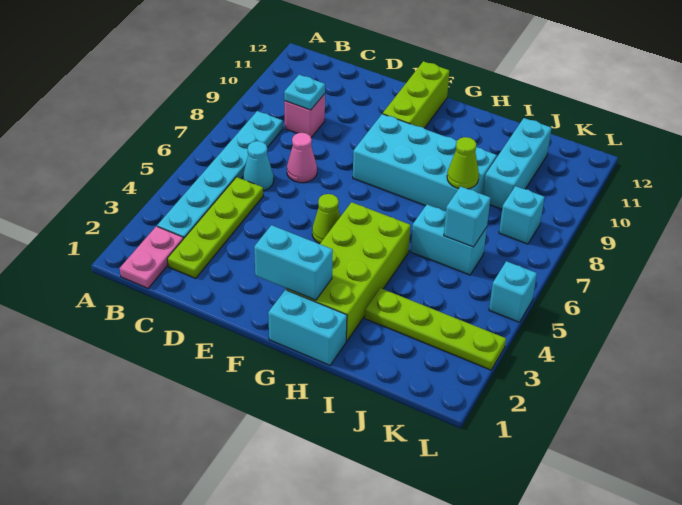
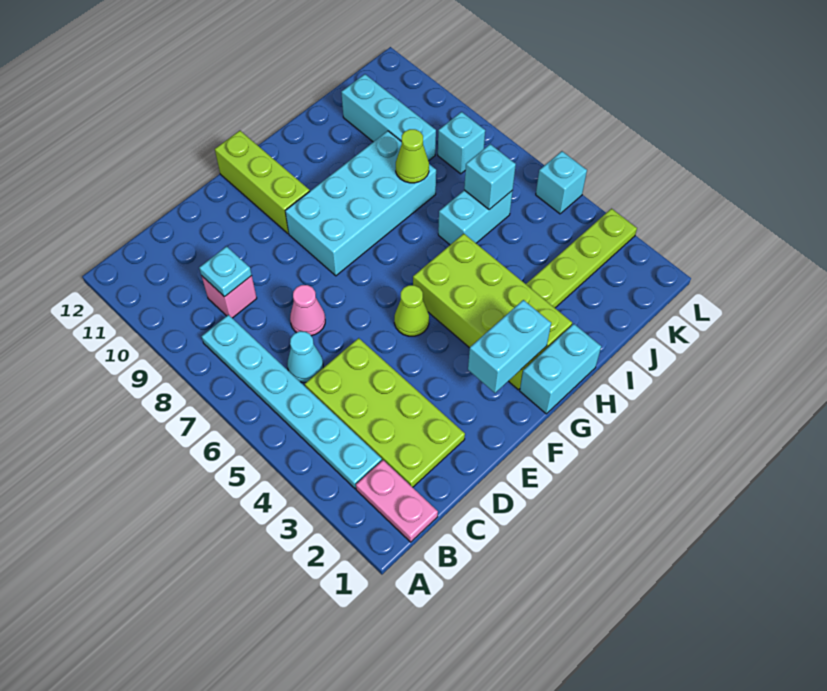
lime plate C2:C5 level 1 -> lime plate C2:D5 level 1

